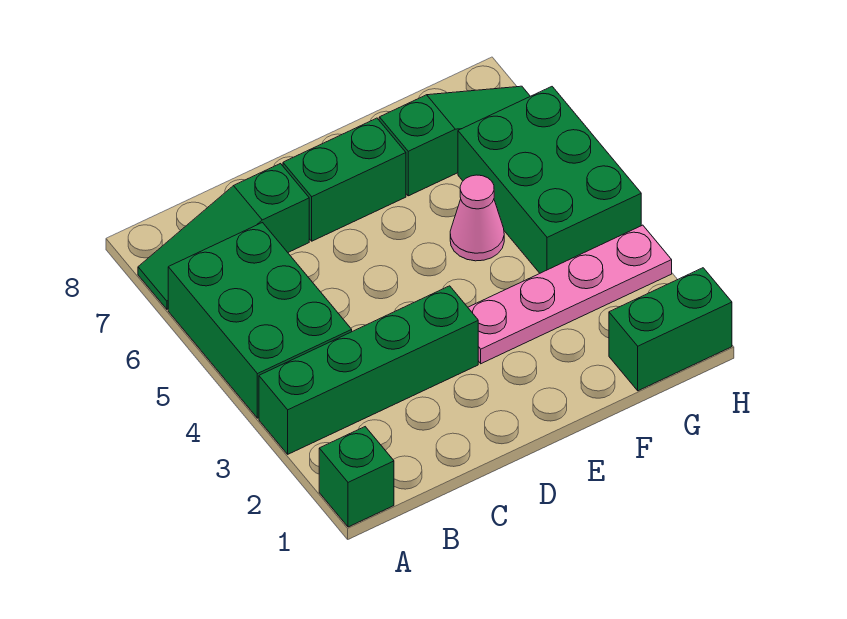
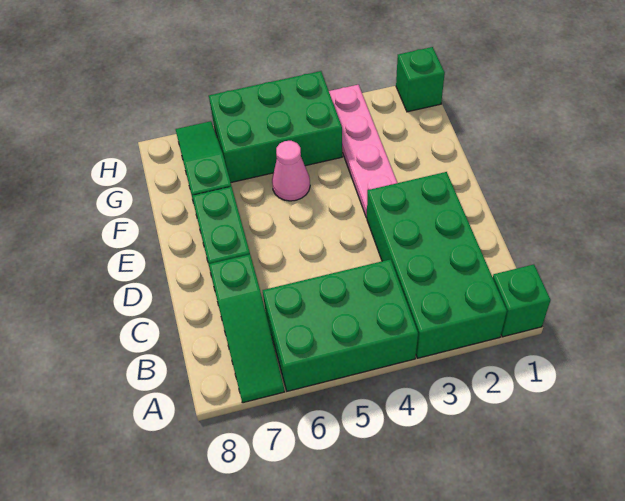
green brick A3:D3 level 1 -> green brick A2:D3 level 1
green brick G1:H1 level 1 -> green brick H1 level 1

